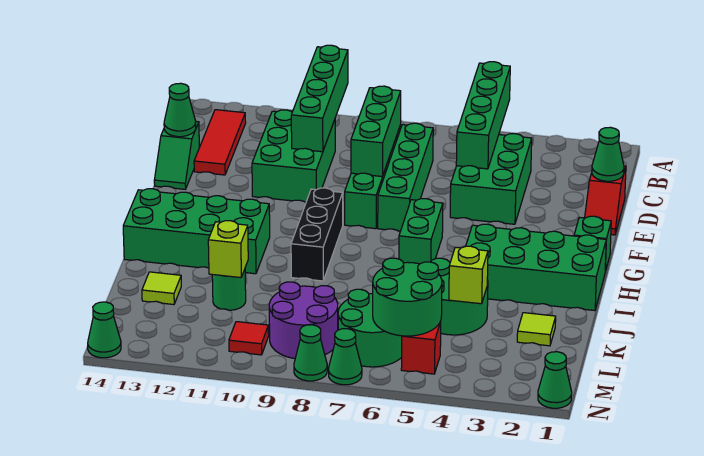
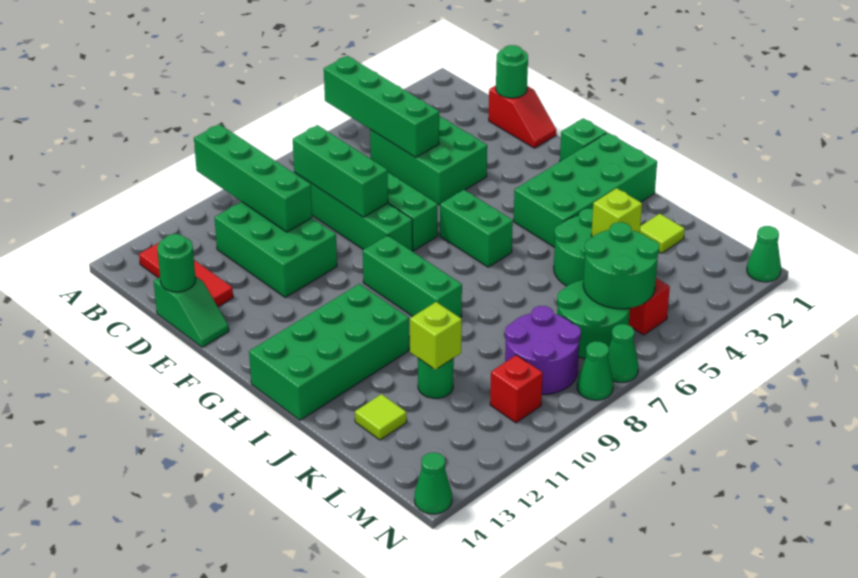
green cone D1 level 2 -> green round brick D1 level 2
green cone D14 level 2 -> green round brick D14 level 2
black brick G9:I9 level 1 -> green brick G9:I9 level 1
red tile M10 level 1 -> red brick M10 level 1

